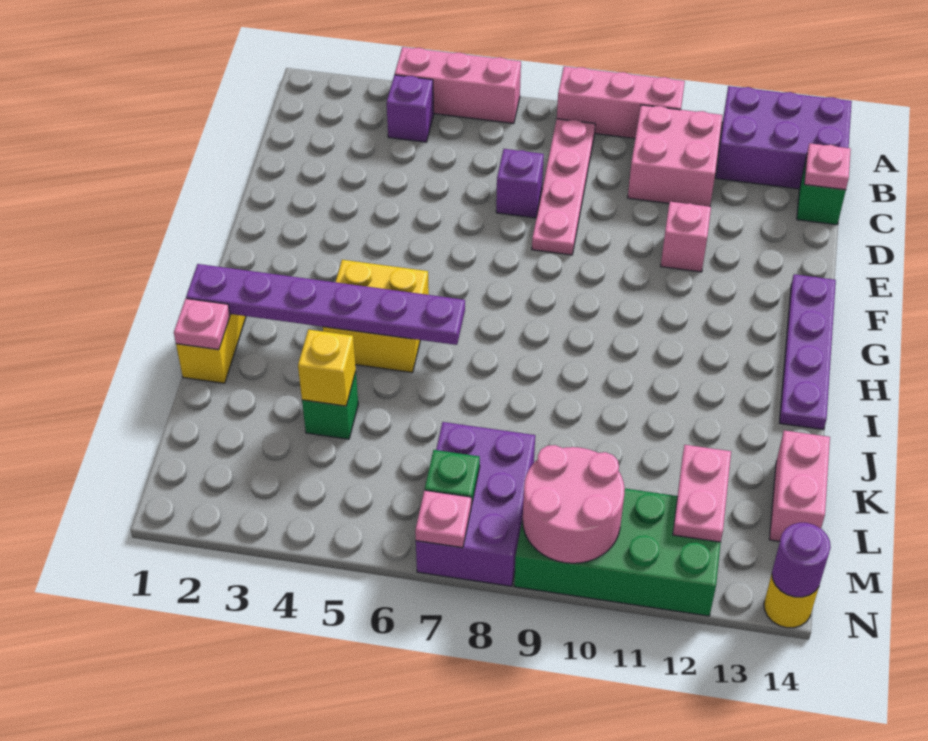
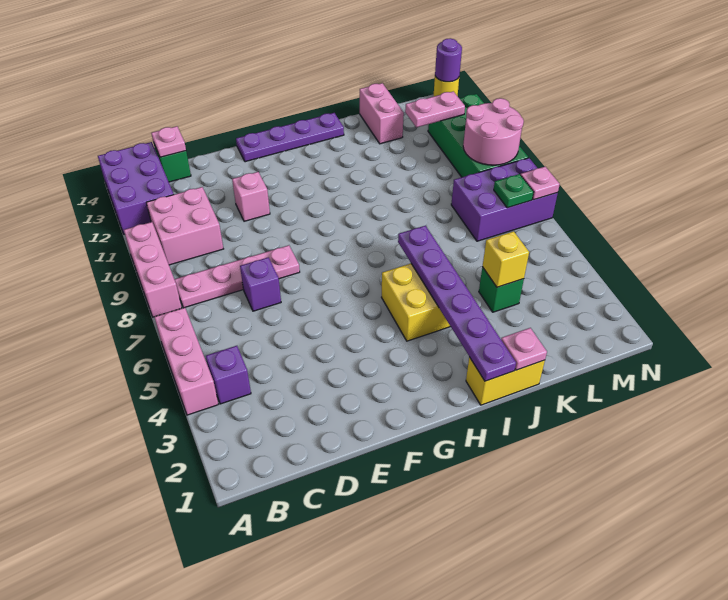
pink brick K14:L14 level 1 -> pink brick K13:K14 level 1

